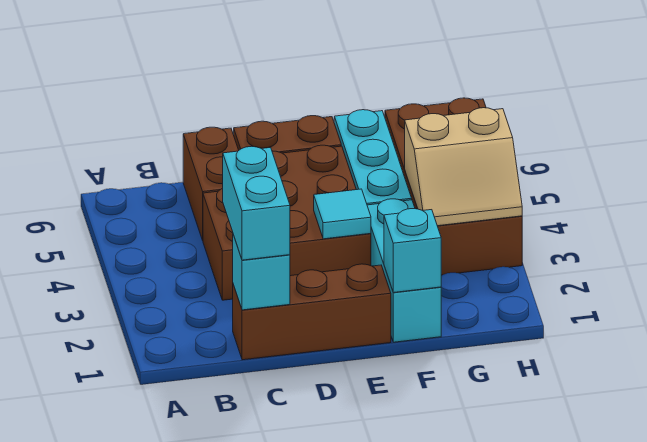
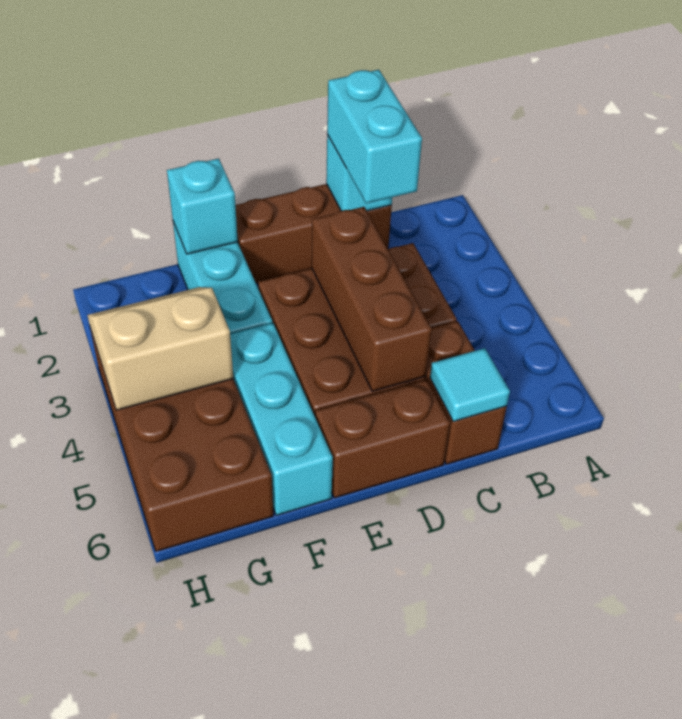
none -> brown brick D3:D5 level 2
cyan tile E3 level 2 -> cyan tile C6 level 2

